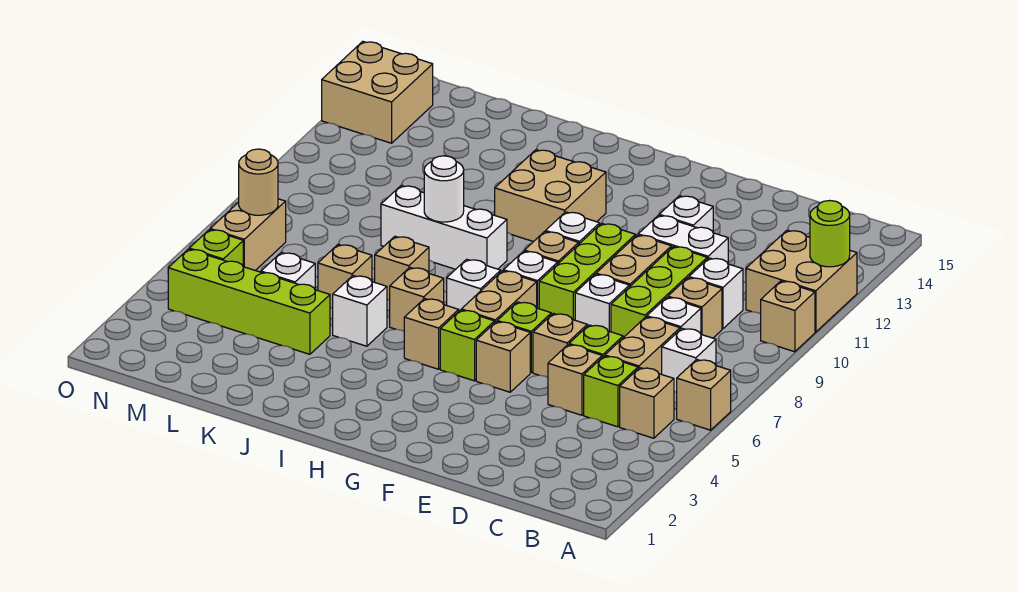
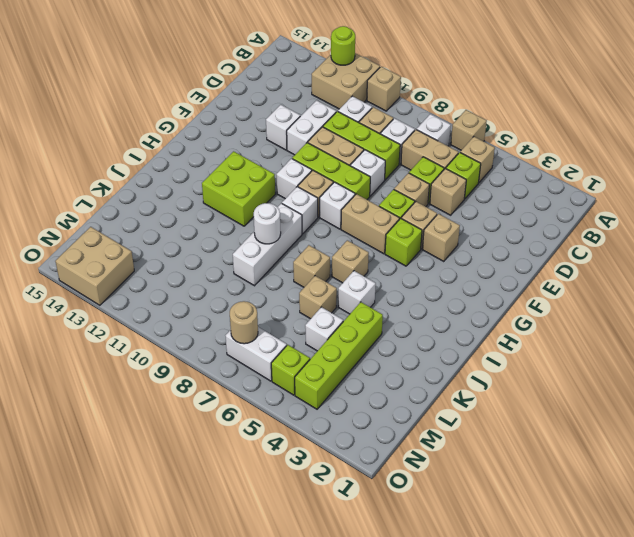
tan brick H5 level 1 -> tan brick F4 level 1
white brick H7 level 1 -> white brick H9 level 1
tan brick H11:I12 level 1 -> lime brick H11:I12 level 1
tan brick N6:N7 level 1 -> white brick N6:N7 level 1

